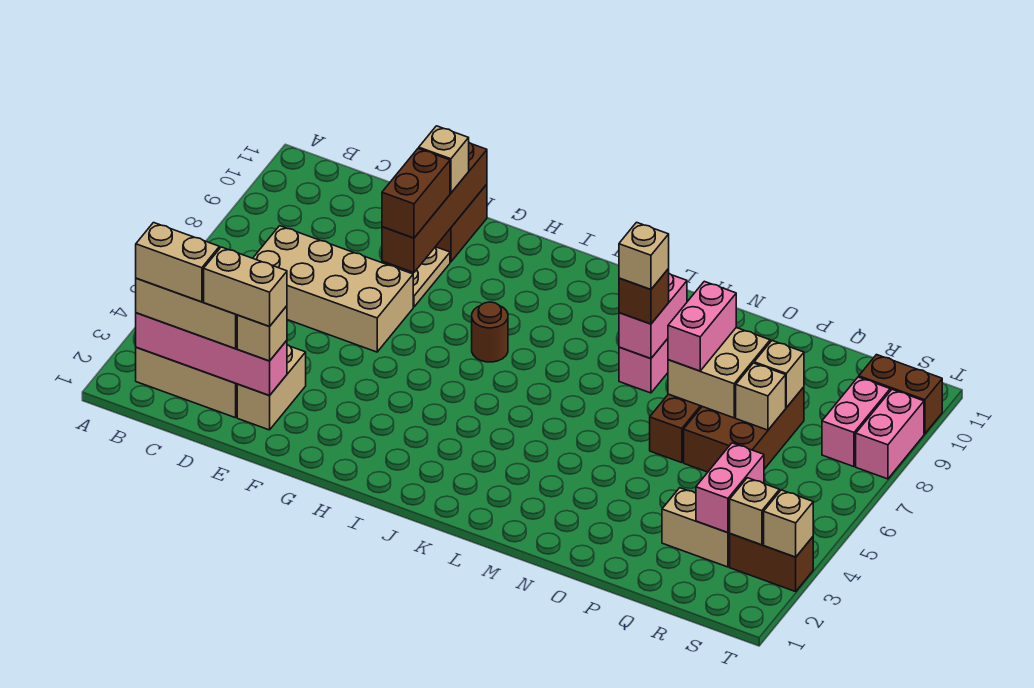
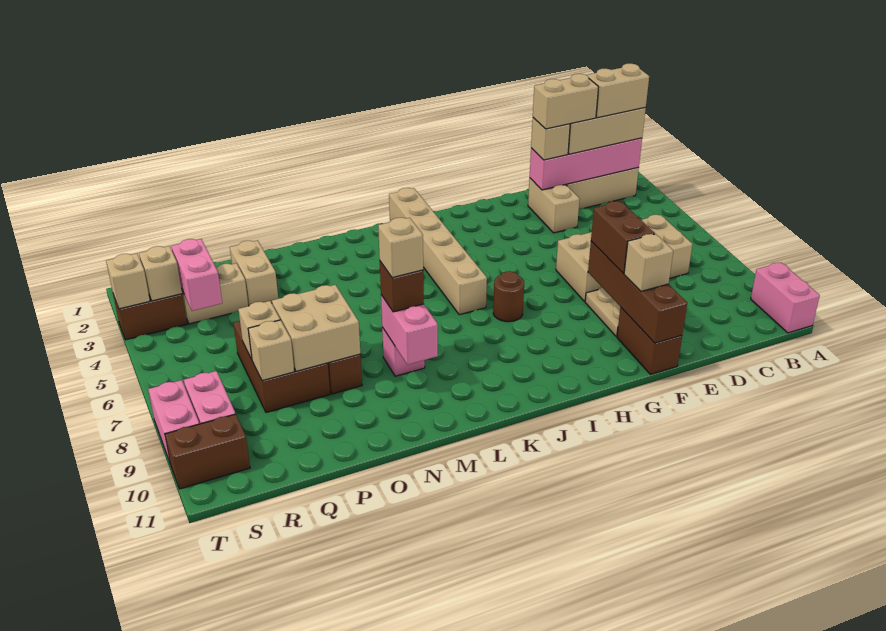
none -> tan brick J1:J6 level 1
pink brick O7:O8 level 3 -> pink brick A10:A11 level 1
none -> tan brick P2:P3 level 1

